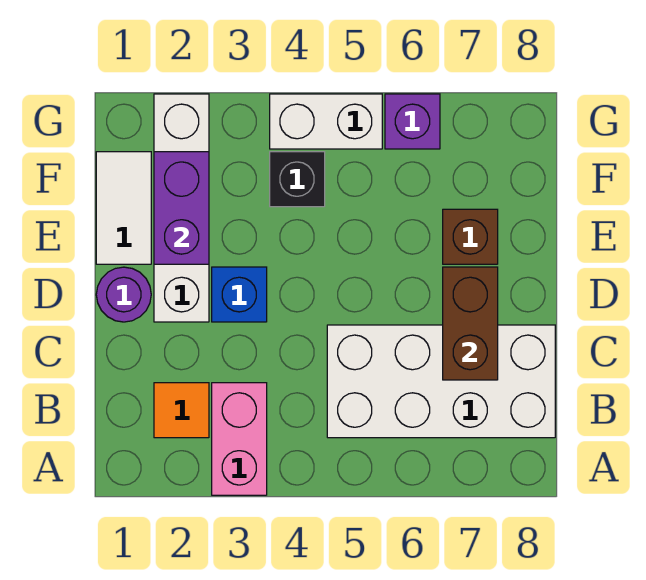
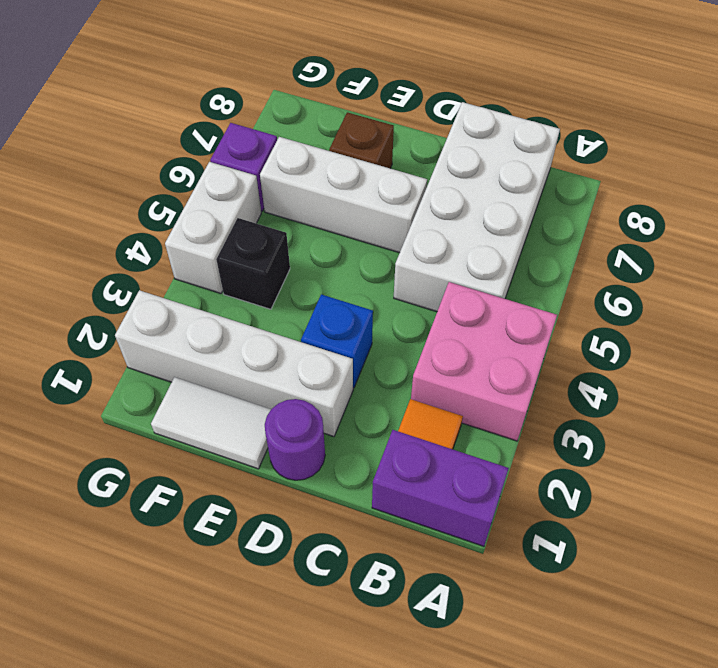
pink brick A3:B3 level 1 -> pink brick A3:B4 level 1
brown brick C7:D7 level 2 -> none
none -> white brick D6:F6 level 1
purple brick E2:F2 level 2 -> purple brick A1:B1 level 1

